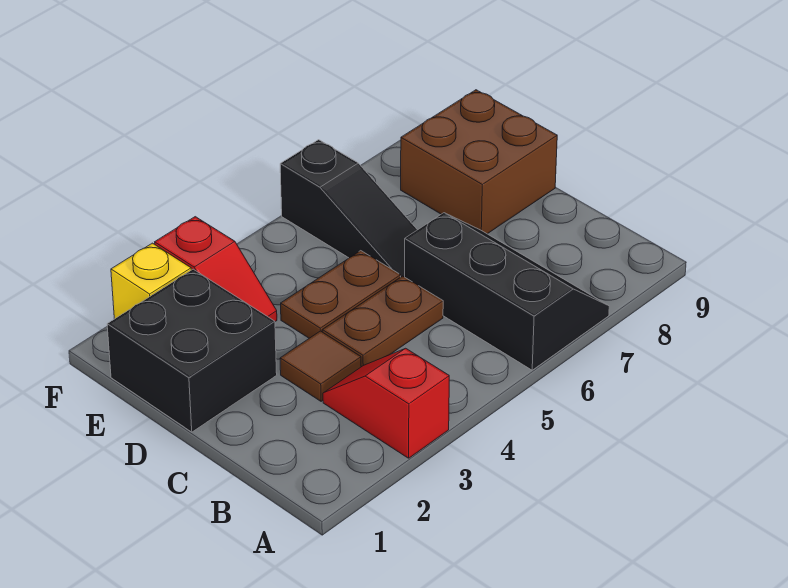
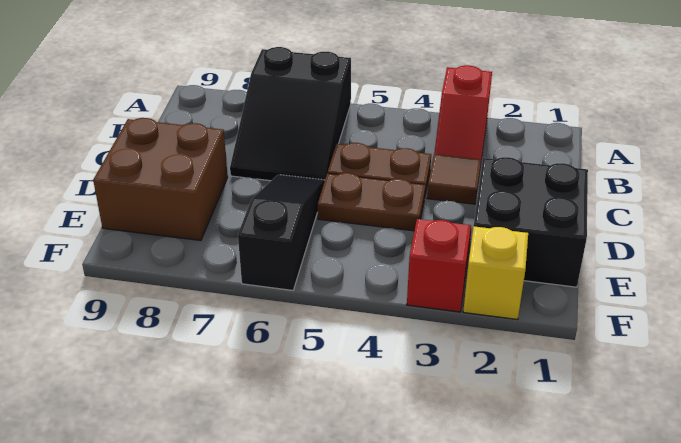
black slope A6:C7 level 1 top 6 -> black slope A6:C7 level 1 top A

